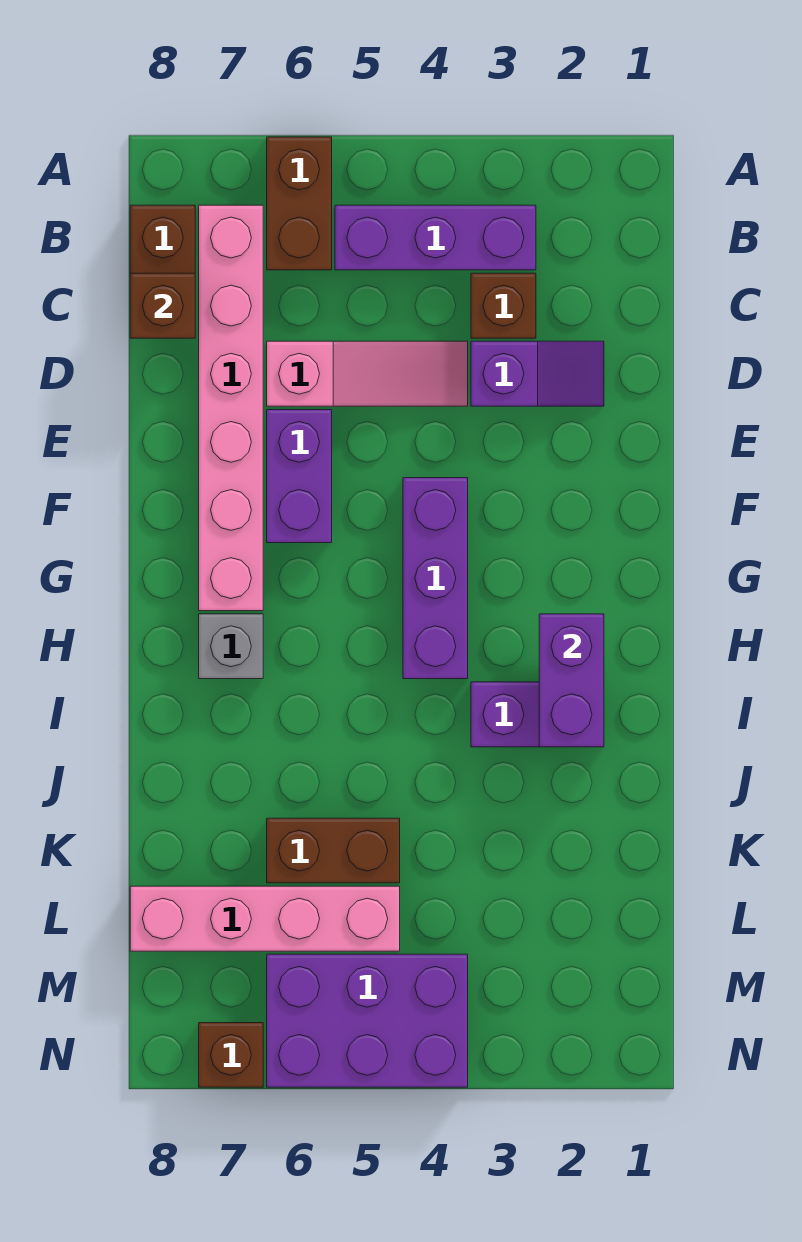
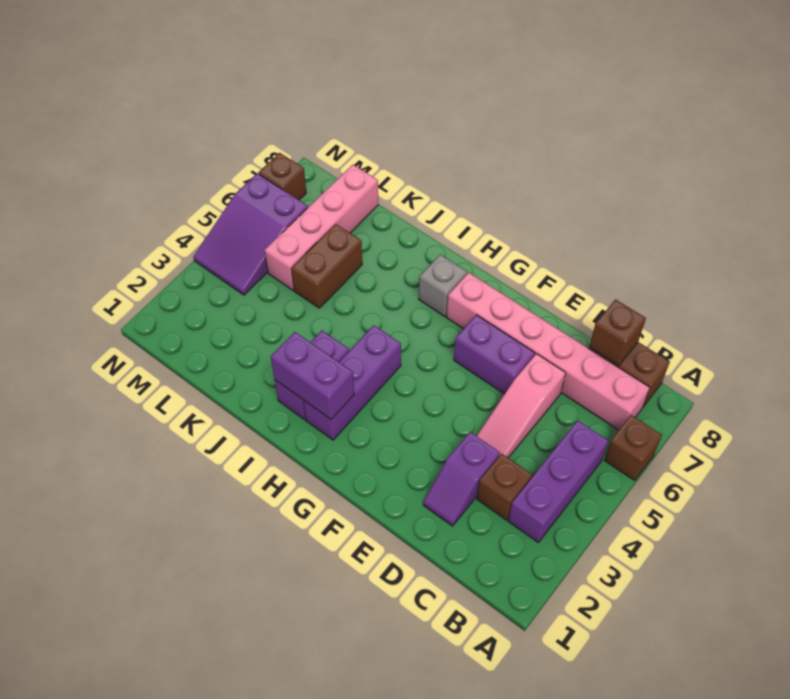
brown brick A6:B6 level 1 -> brown brick A6 level 1
purple brick F4:H4 level 1 -> purple brick H2:H4 level 1
purple brick M4:N6 level 1 -> purple slope M4:N6 level 1 top 6

